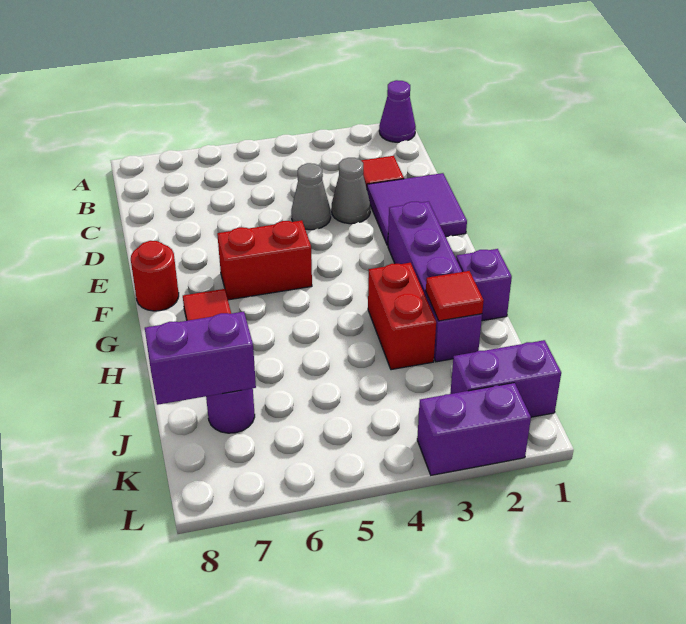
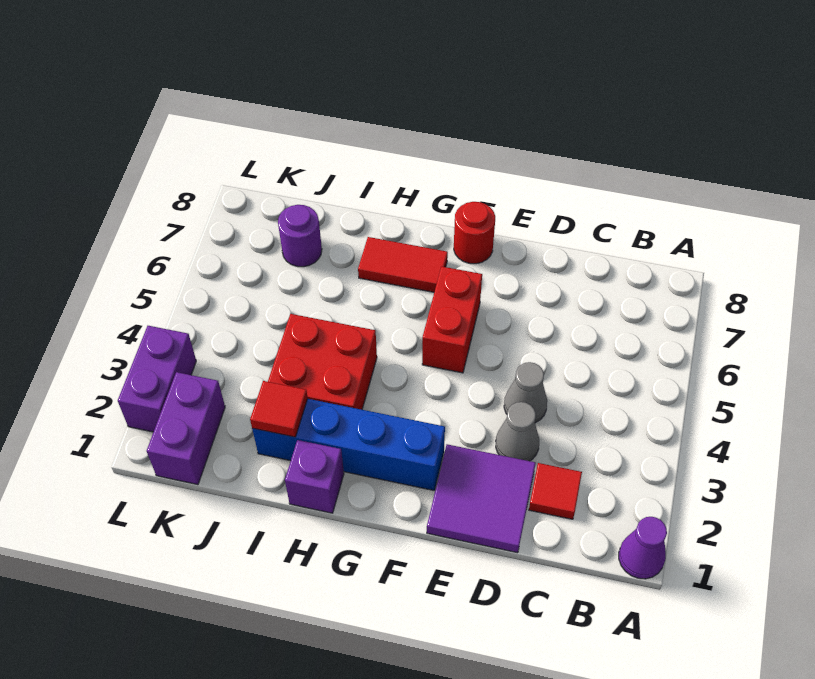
purple brick F2:I2 level 1 -> blue brick F2:I2 level 1
red brick H3:I3 level 1 -> red brick H3:I4 level 1
purple brick J7:J8 level 2 -> none

